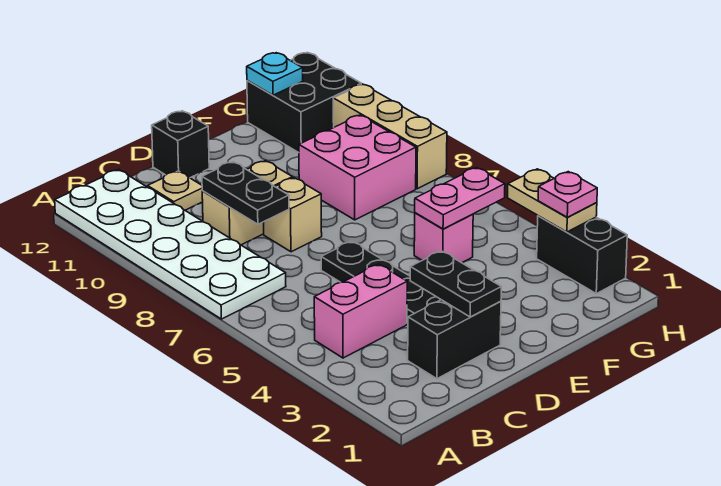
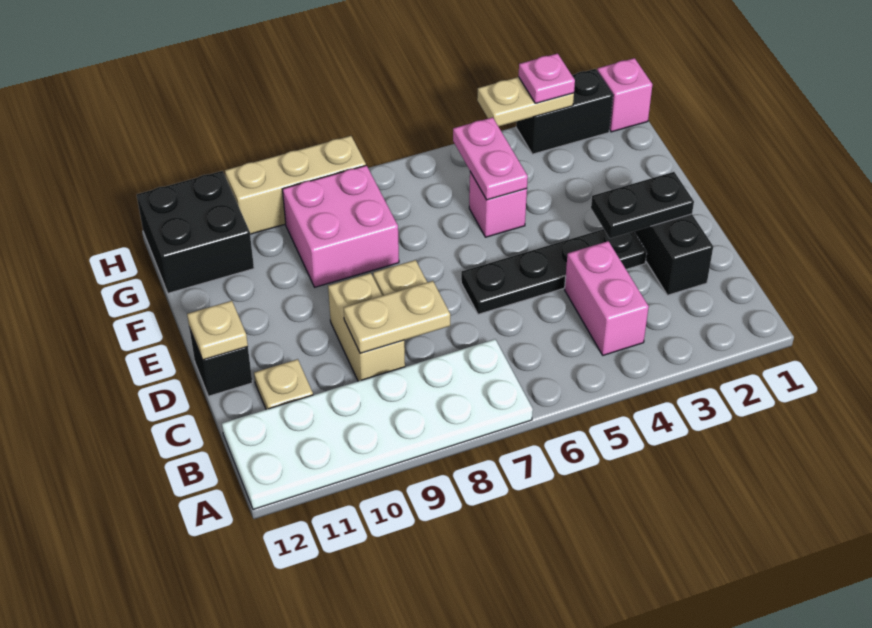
black plate C8:C9 level 2 -> tan plate C8:C9 level 2
none -> tan plate D12 level 2
cyan plate G12 level 2 -> none
none -> pink brick H1 level 1

